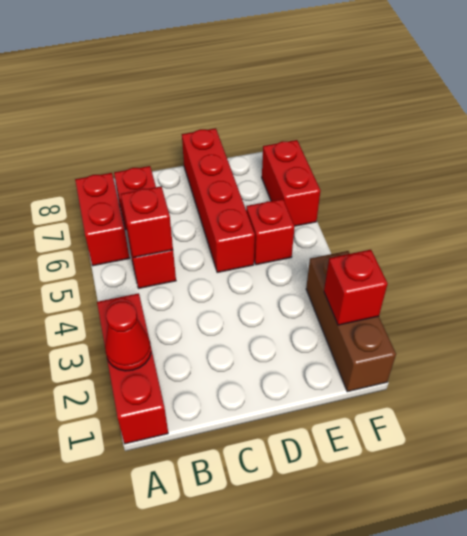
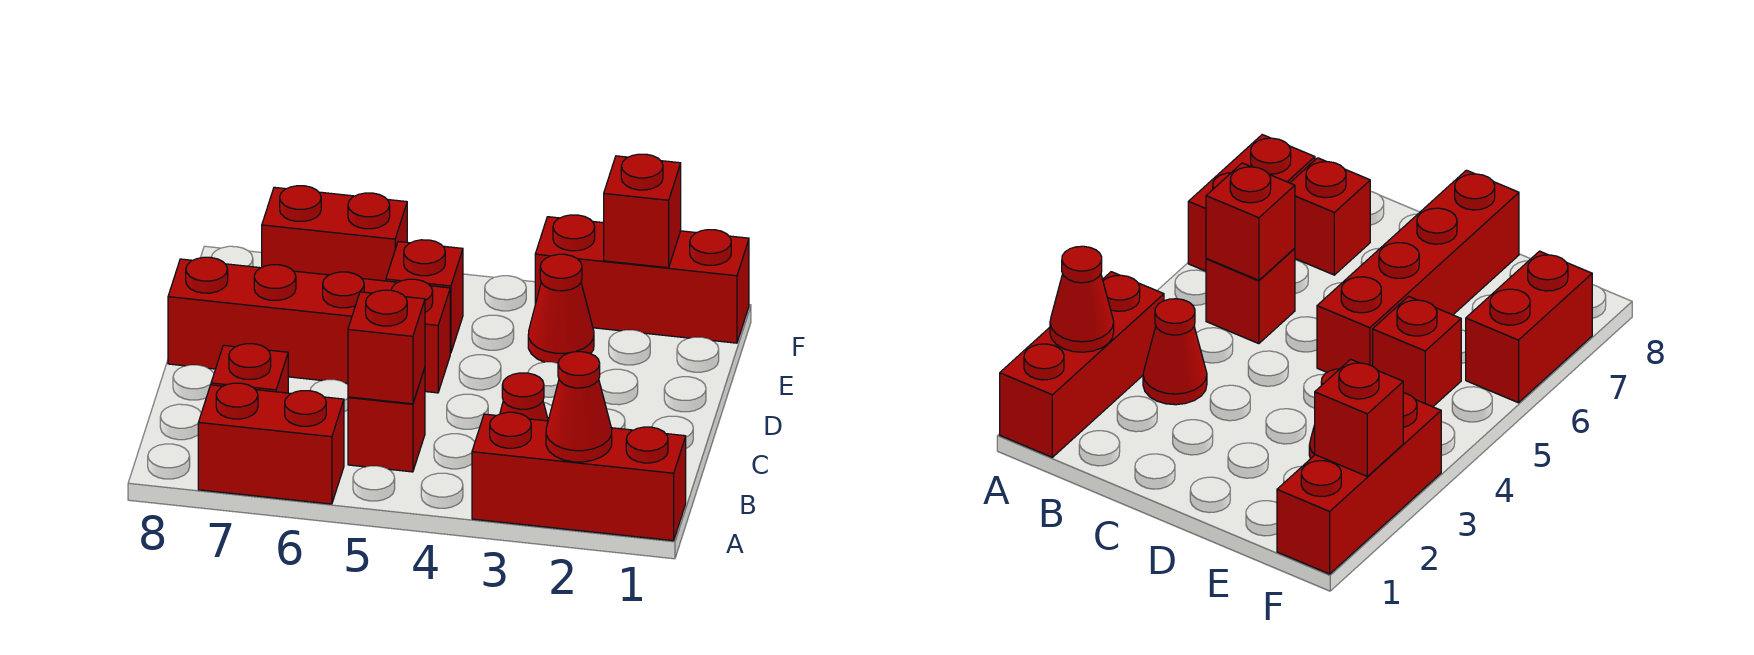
none -> red cone B3 level 1
none -> red cone E3 level 1
brown brick F1:F3 level 1 -> red brick F1:F3 level 1

